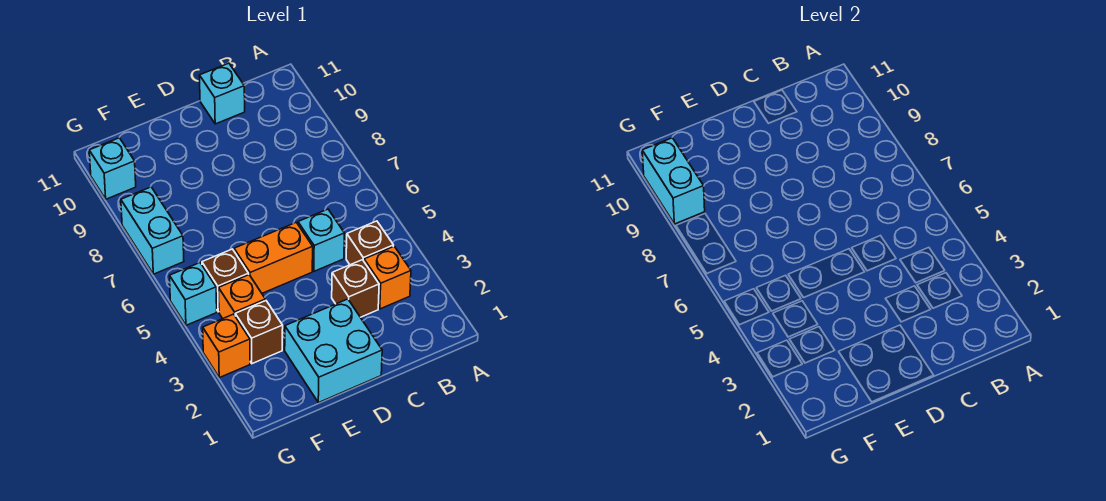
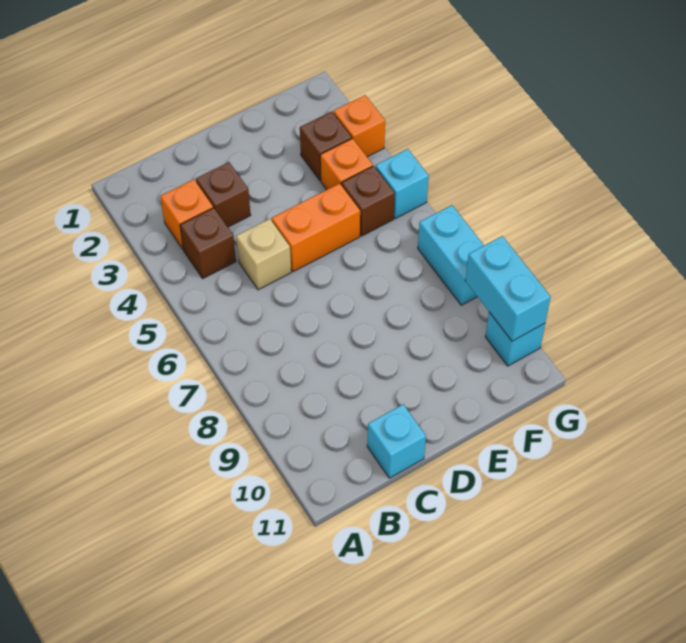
cyan brick C5 level 1 -> tan brick C5 level 1
cyan brick D1:E2 level 1 -> none

